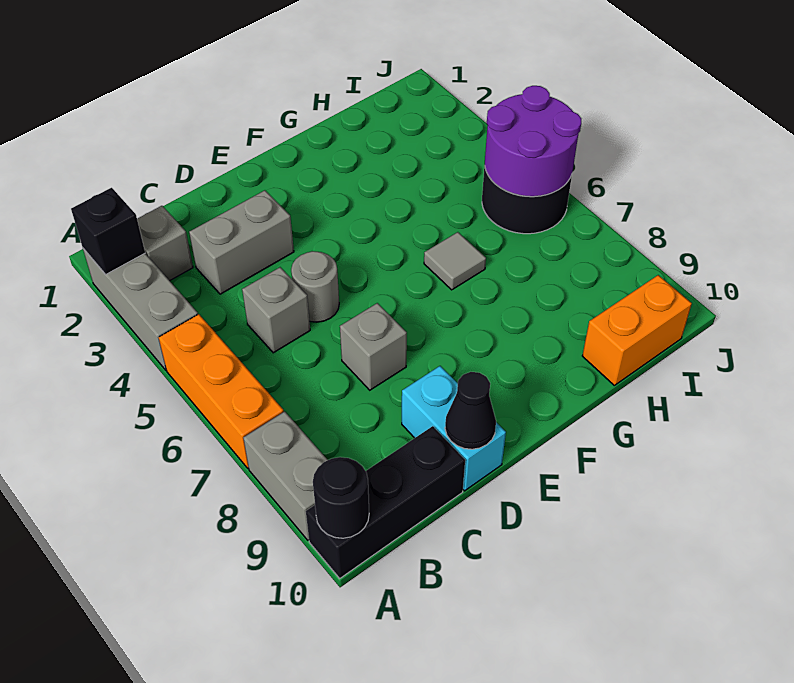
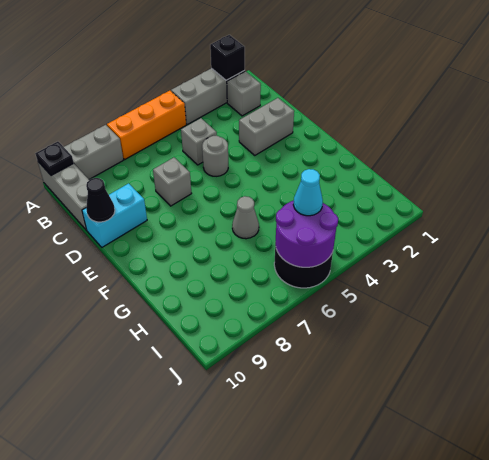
black brick A10:C10 level 1 -> grey brick A10:C10 level 1
black round brick A10 level 2 -> black plate A10 level 2
grey brick C3:D3 level 1 -> grey brick D2:D3 level 1
grey tile G6 level 1 -> grey cone G6 level 1
orange brick H10:I10 level 1 -> none
none -> cyan cone I5 level 3

